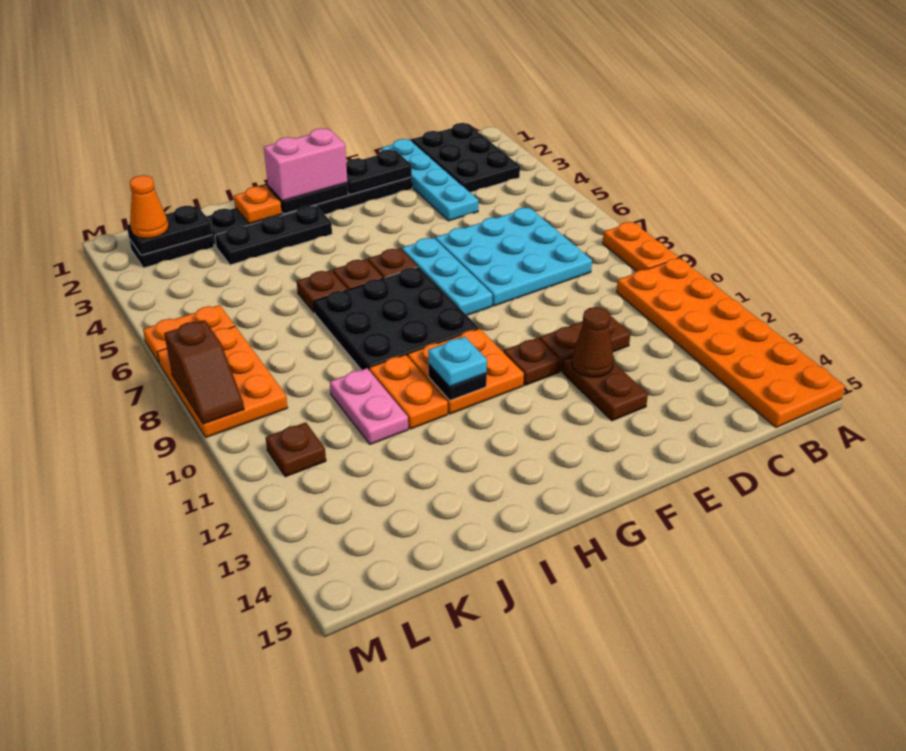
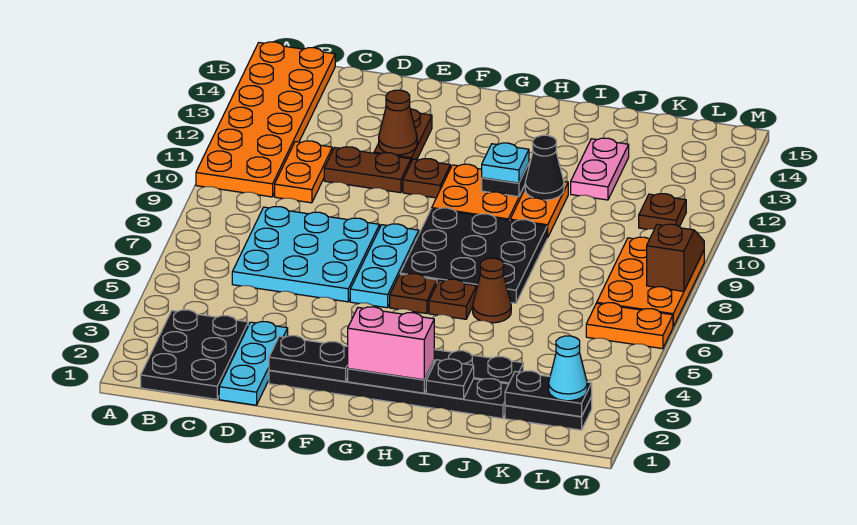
orange plate A8:A9 level 1 -> orange plate C10:C11 level 1
cyan plate D1:D4 level 1 -> cyan plate D1:D3 level 1
orange plate I2 level 2 -> black plate I2 level 2
brown plate I6 level 1 -> brown cone I6 level 1
none -> black cone I11 level 2
pink plate J10:J11 level 1 -> pink plate J12:J13 level 1
orange cone L2 level 3 -> cyan cone L2 level 3

